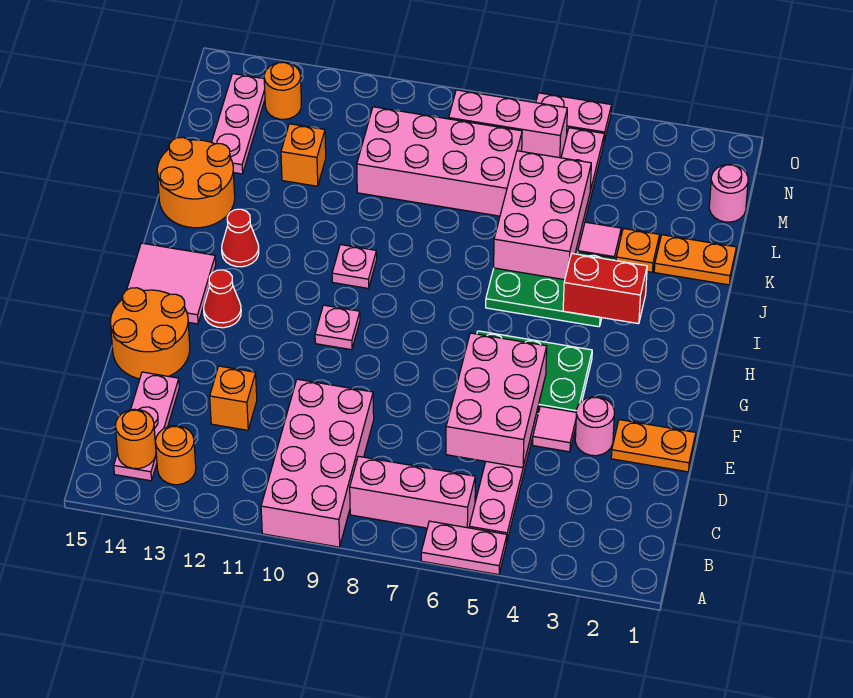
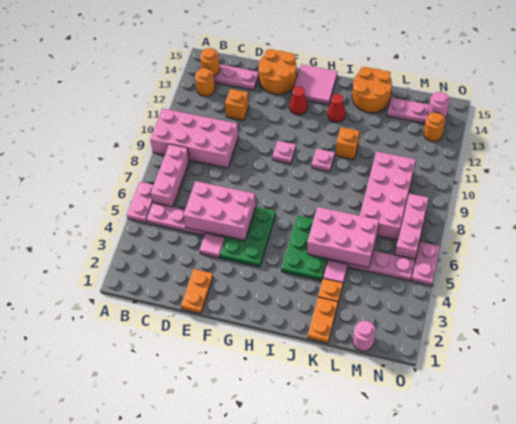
pink round brick E3 level 1 -> pink round brick N14 level 2
red brick I3:I4 level 2 -> none
orange brick L12 level 1 -> orange brick J11 level 1

